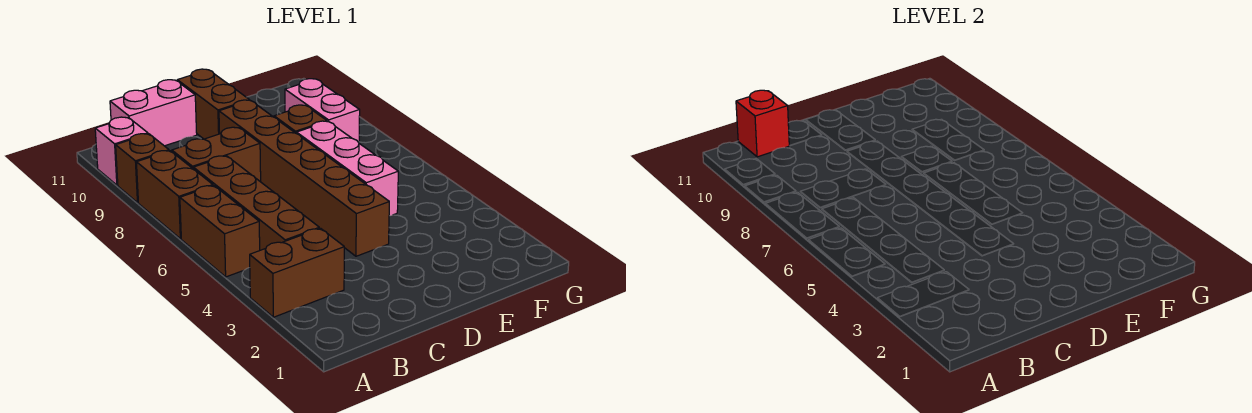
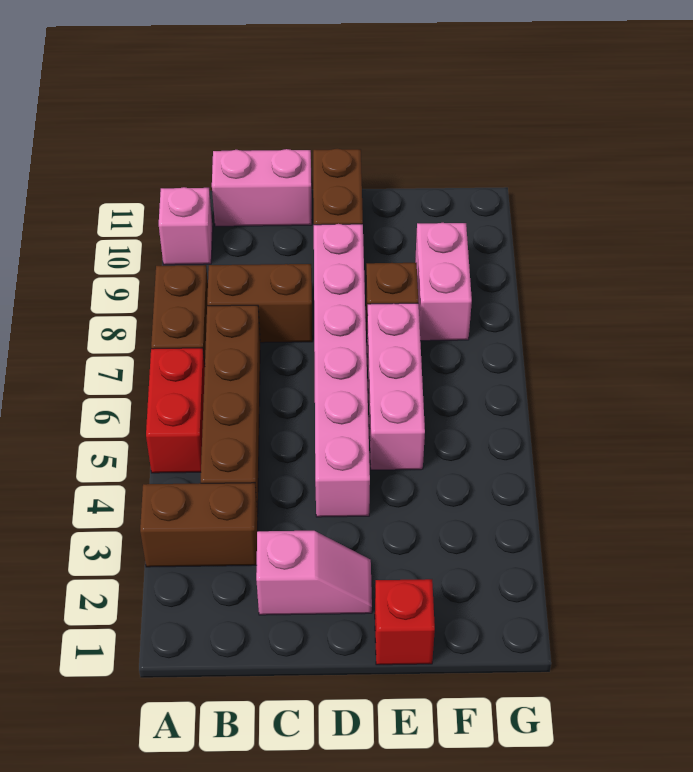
brown brick A5:A6 level 1 -> red brick A5:A6 level 1
brown brick A9 level 1 -> none
red brick B11 level 2 -> red brick E1 level 1
none -> pink slope C2:D2 level 1 top C
brown brick D4:D9 level 1 -> pink brick D4:D9 level 1

